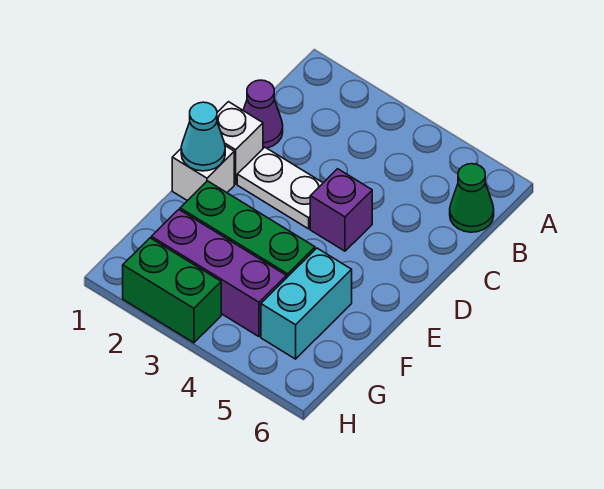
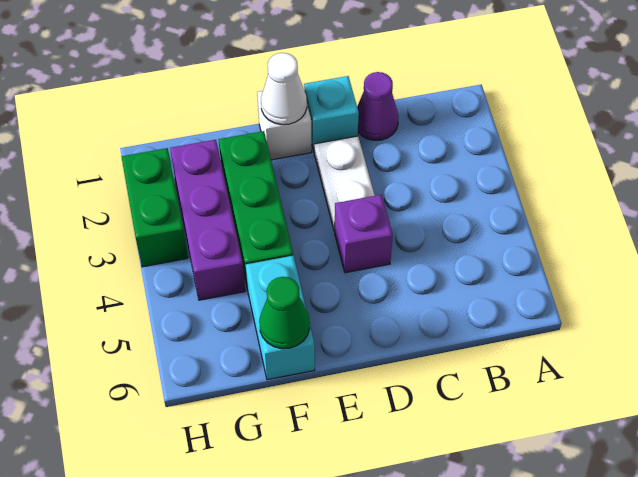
green cone B6 level 1 -> green cone F6 level 2
white brick D1 level 1 -> cyan brick D1 level 1
cyan cone E1 level 2 -> white cone E1 level 2
cyan brick F5:G5 level 1 -> cyan brick F5:F6 level 1

